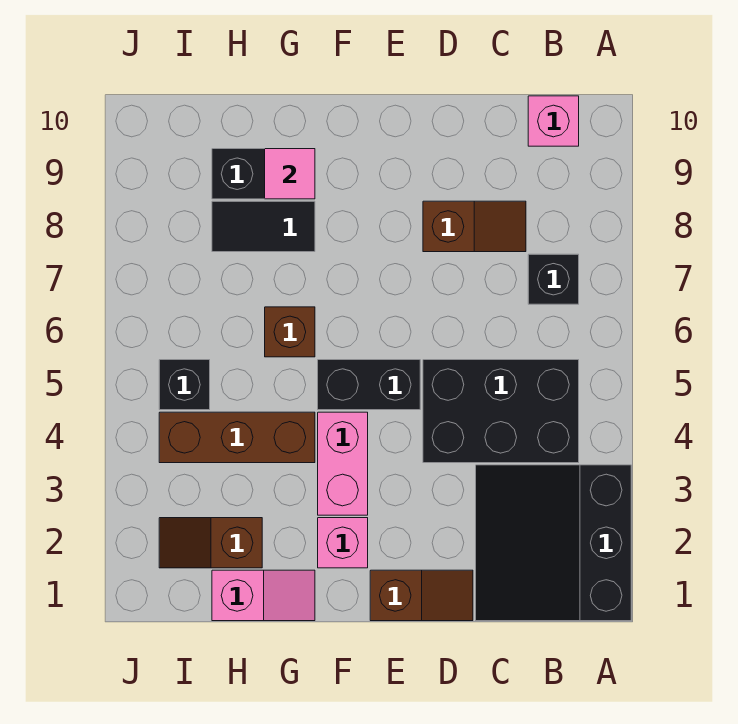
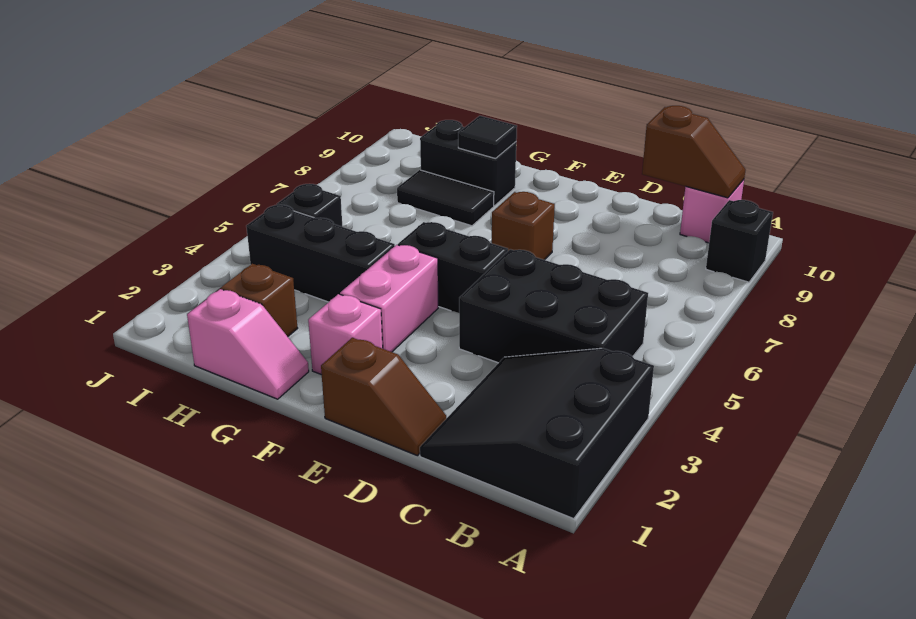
black brick B7 level 1 -> black brick A9 level 1
brown slope C8:D8 level 1 top D -> brown slope B10:C10 level 2 top C
brown brick G4:I4 level 1 -> black brick G4:I4 level 1
brown brick G6 level 1 -> brown brick E7 level 1
pink tile G9 level 2 -> black tile G9 level 2

